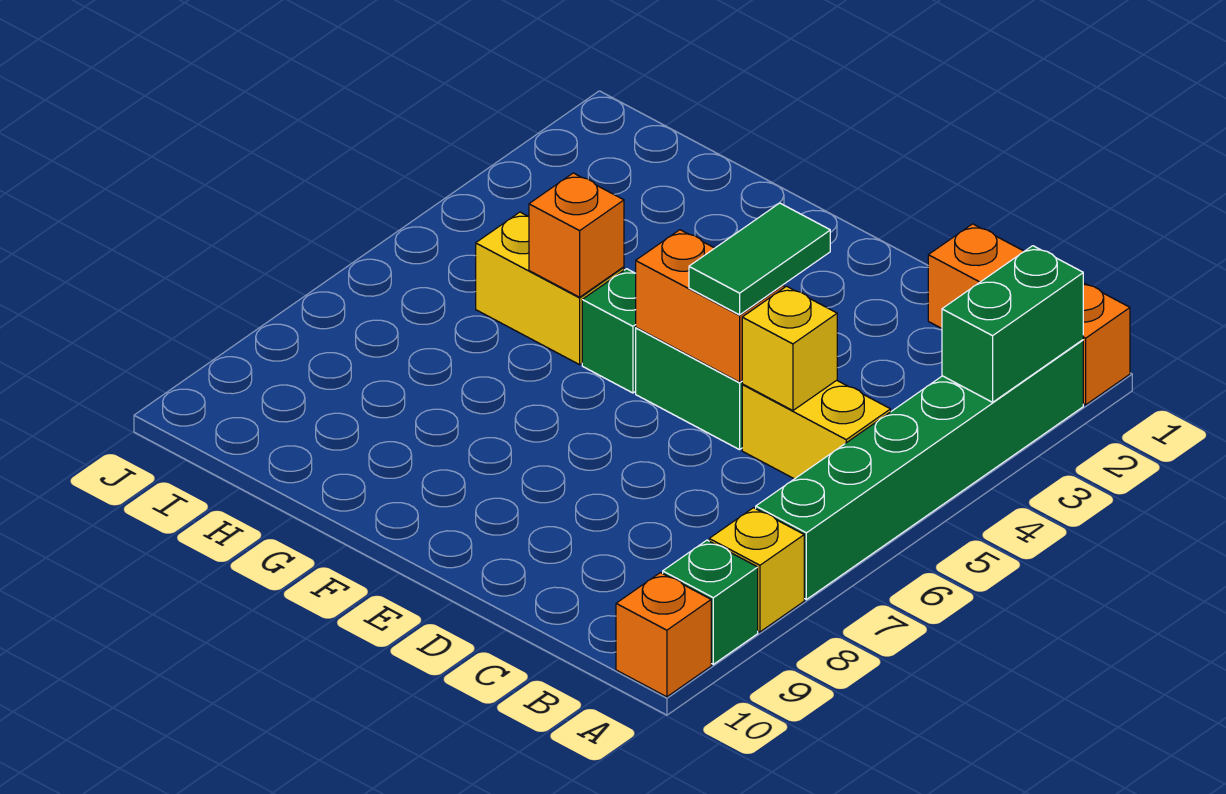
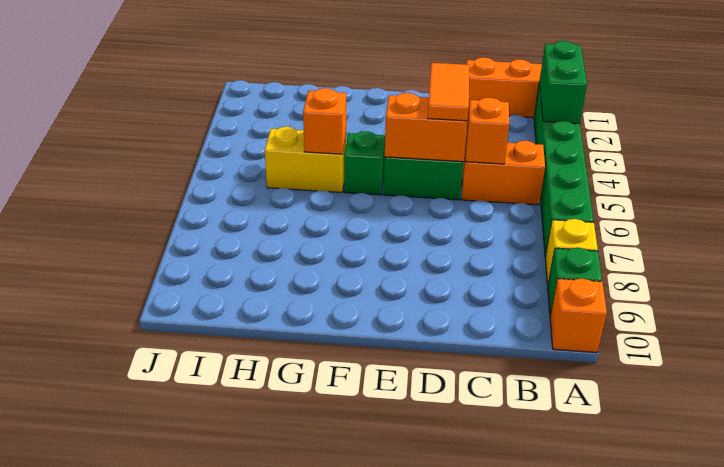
yellow brick B5:C5 level 1 -> orange brick B5:C5 level 1
yellow brick C5 level 2 -> orange brick C5 level 2
green tile D4:D5 level 3 -> orange tile D4:D5 level 3

